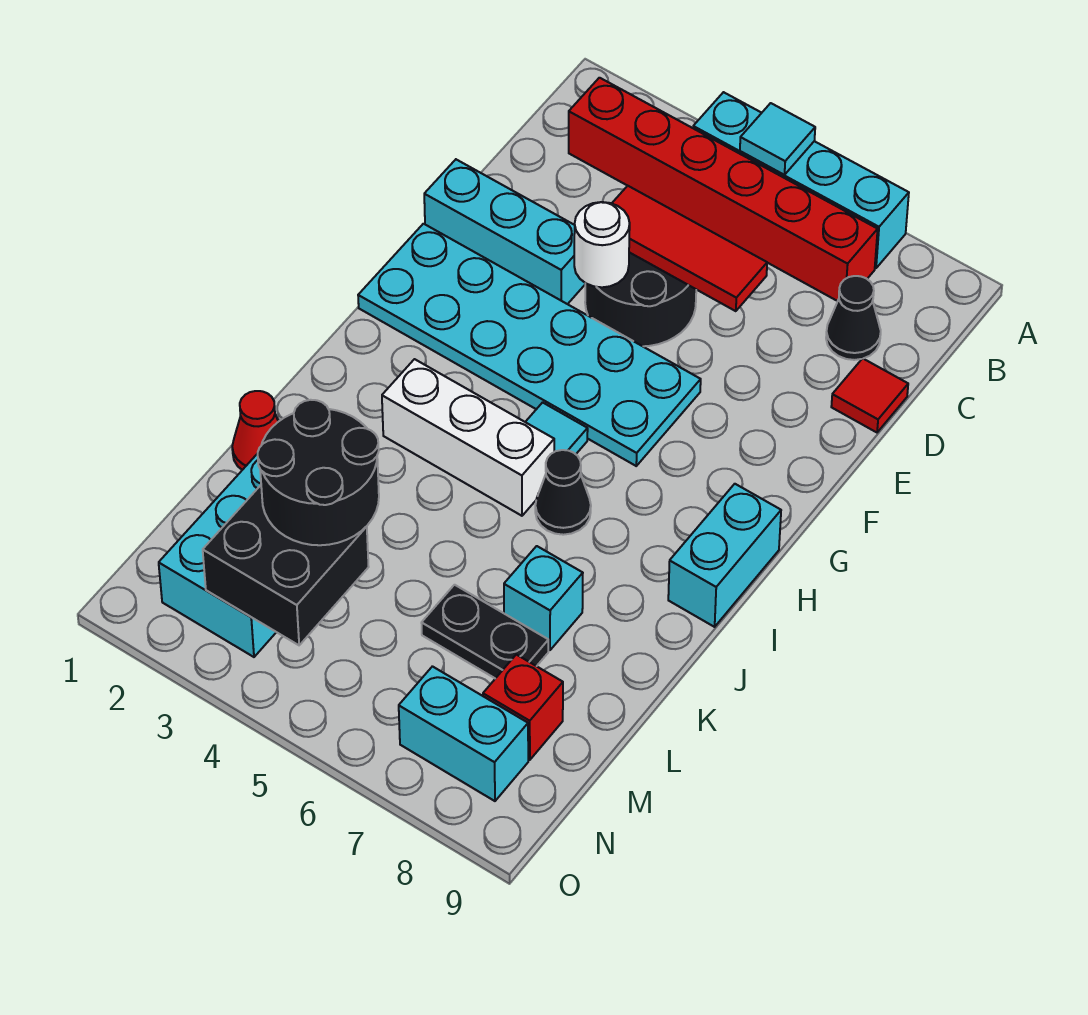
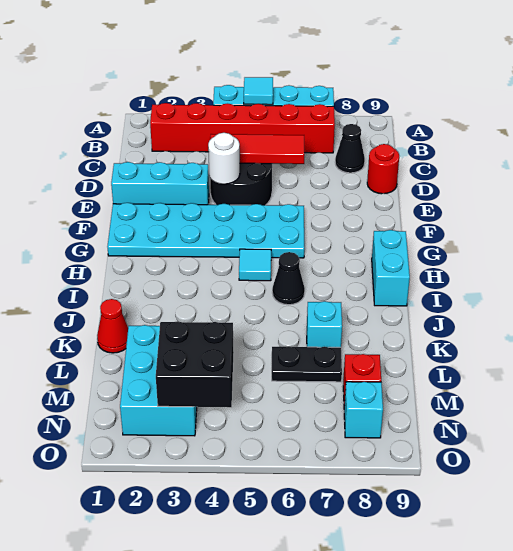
red tile D9 level 1 -> red round brick D9 level 1
white brick I3:I5 level 1 -> none
black round brick L3:M4 level 3 -> none
cyan brick N7:N8 level 1 -> cyan brick N8 level 1

